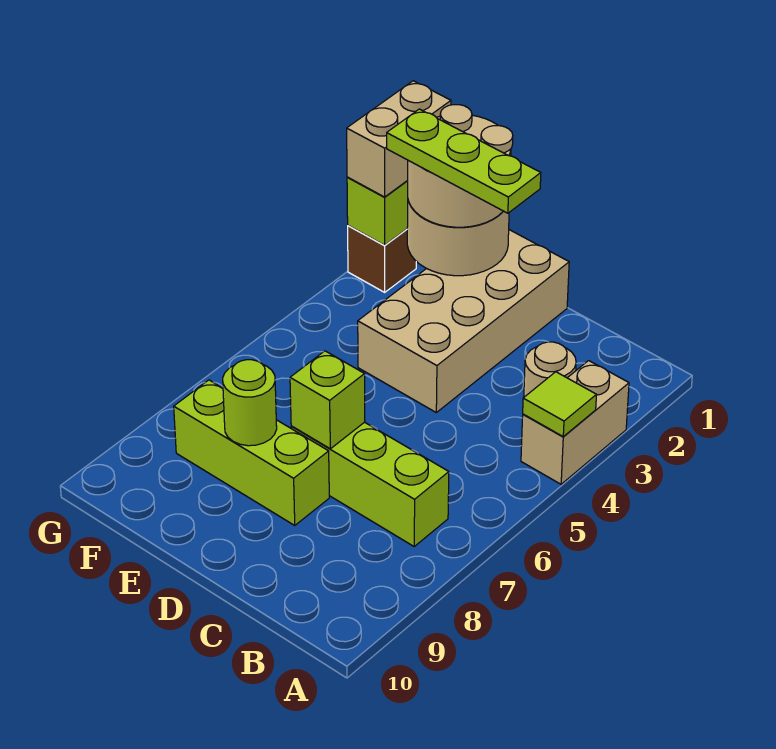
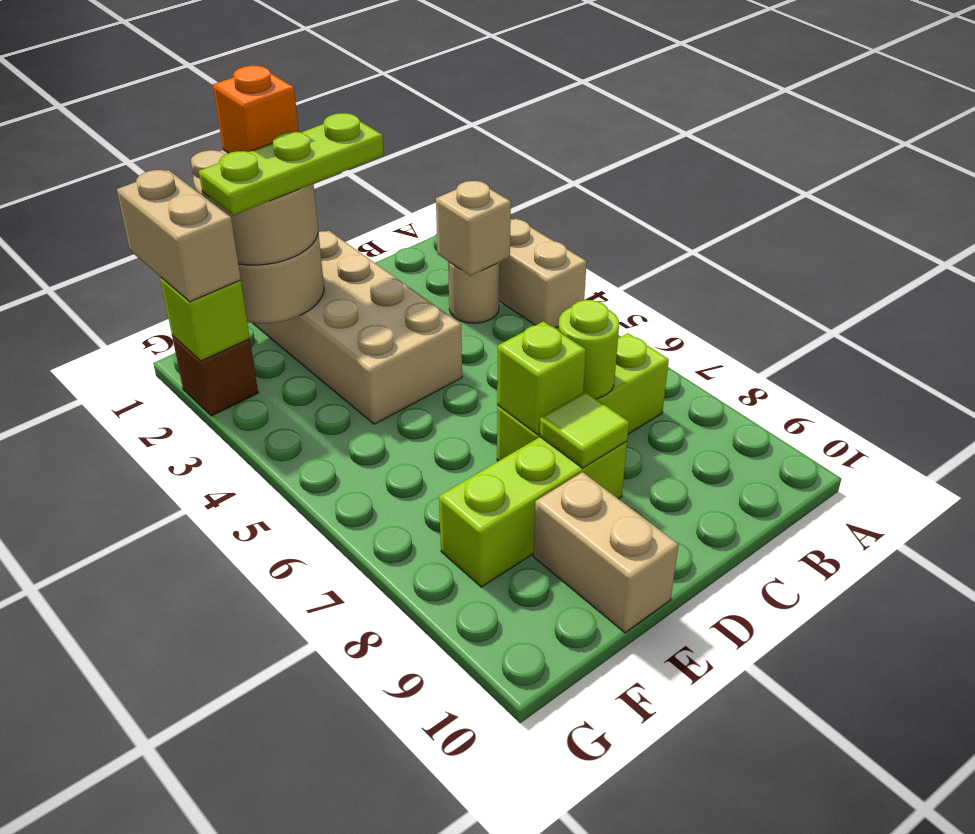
lime tile A4 level 2 -> lime tile D8 level 2
none -> tan brick B3 level 2
none -> orange brick E1 level 4
lime round brick E8 level 2 -> lime round brick C7 level 2
none -> tan brick E9:E10 level 1

